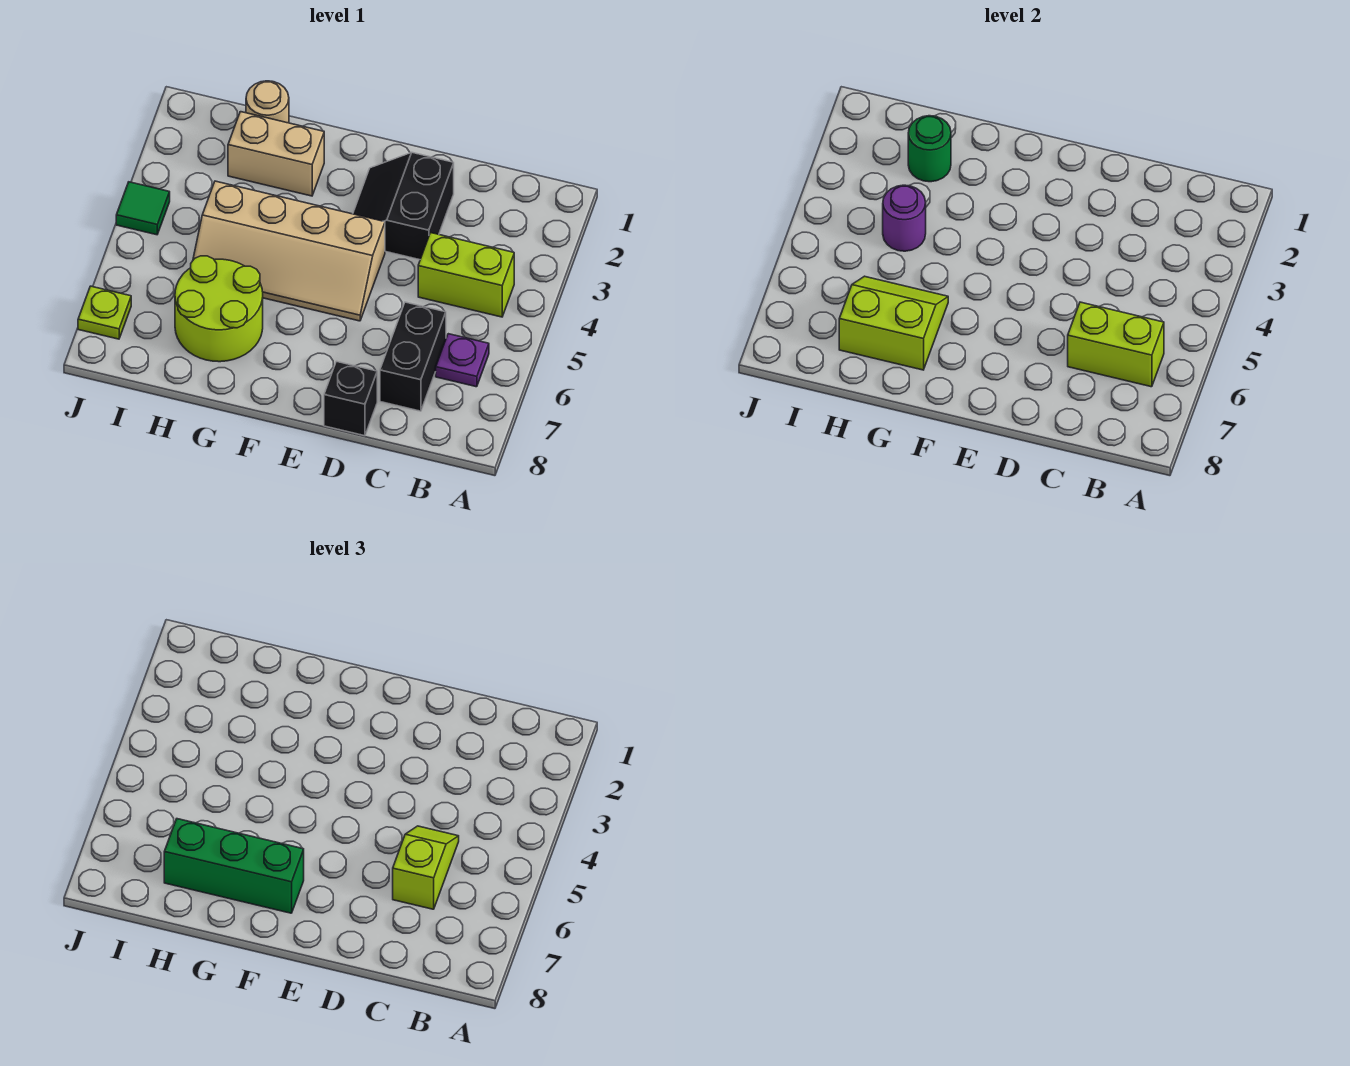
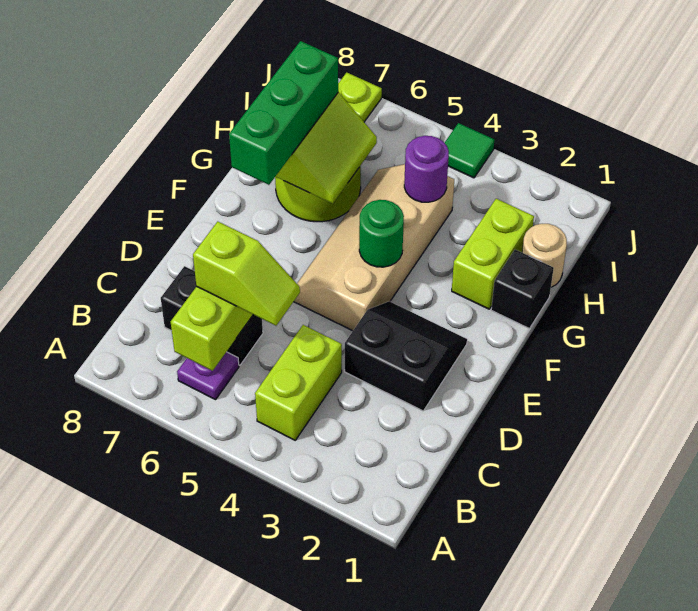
black brick D8 level 1 -> black brick G1 level 1
tan brick G2:H2 level 1 -> lime brick G2:H2 level 1
green round brick H2 level 2 -> green round brick F4 level 2

